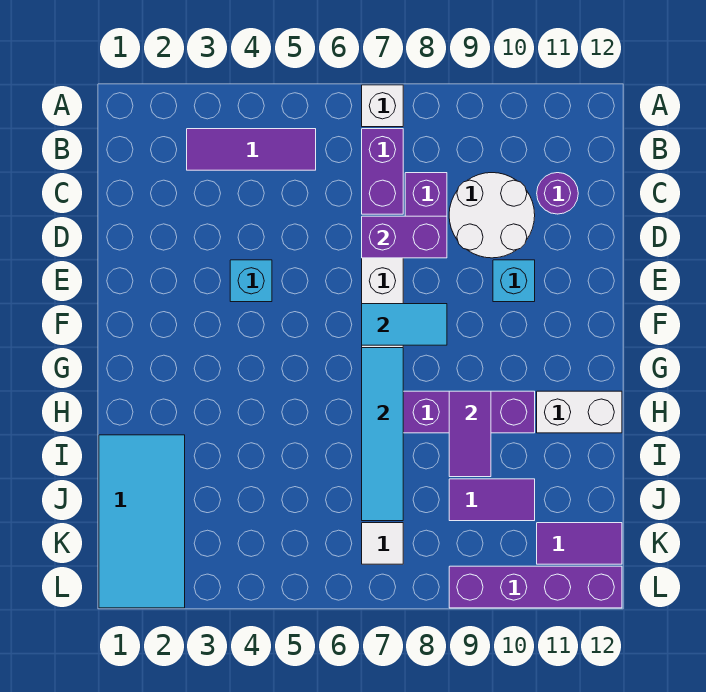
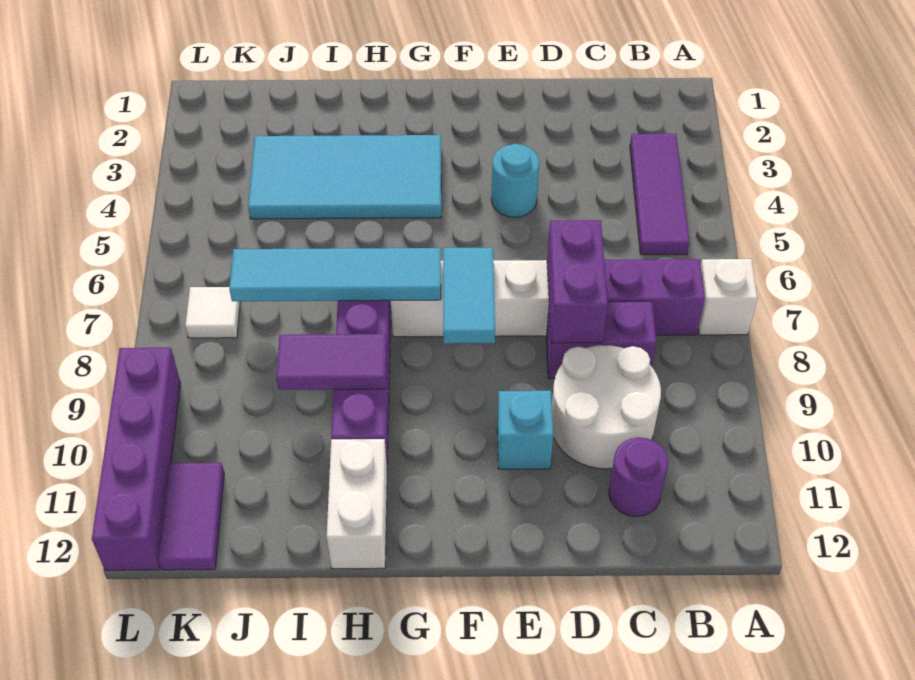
cyan brick E4 level 1 -> cyan round brick E4 level 1
cyan tile I1:L2 level 1 -> cyan tile G3:J4 level 1
purple tile J9:J10 level 1 -> none

